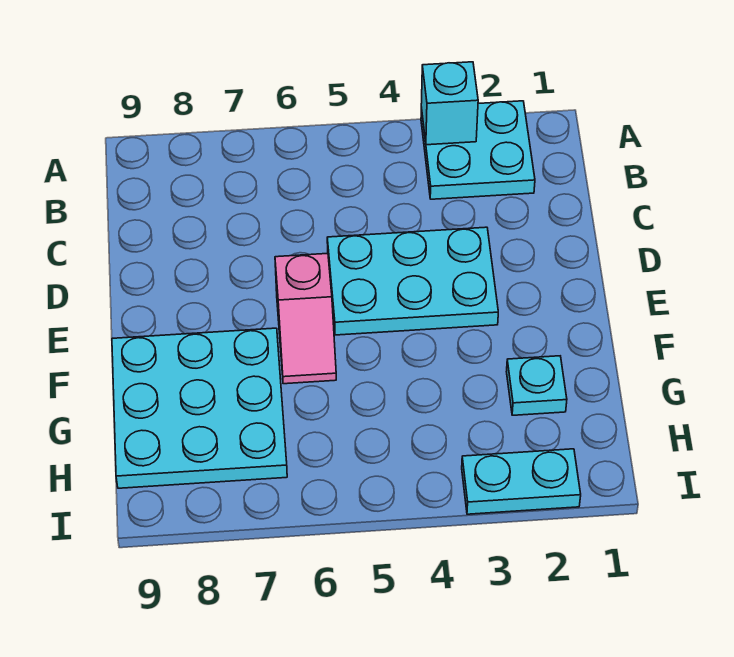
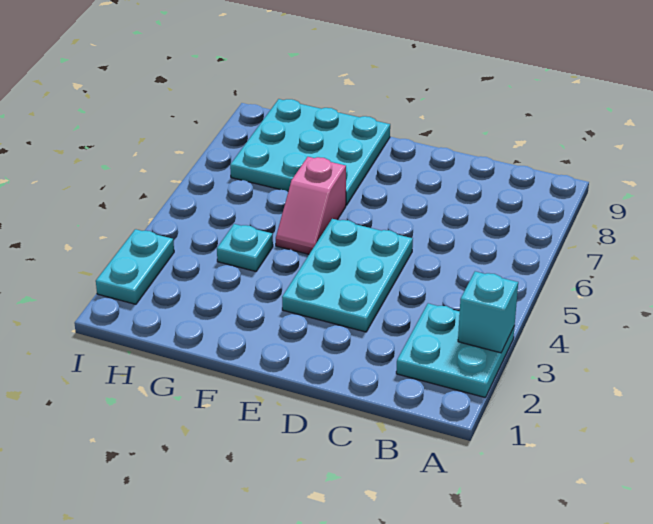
pink slope E6:F6 level 1 top E -> pink slope F5:F6 level 1 top 6
cyan plate G2 level 1 -> cyan plate G4 level 1

